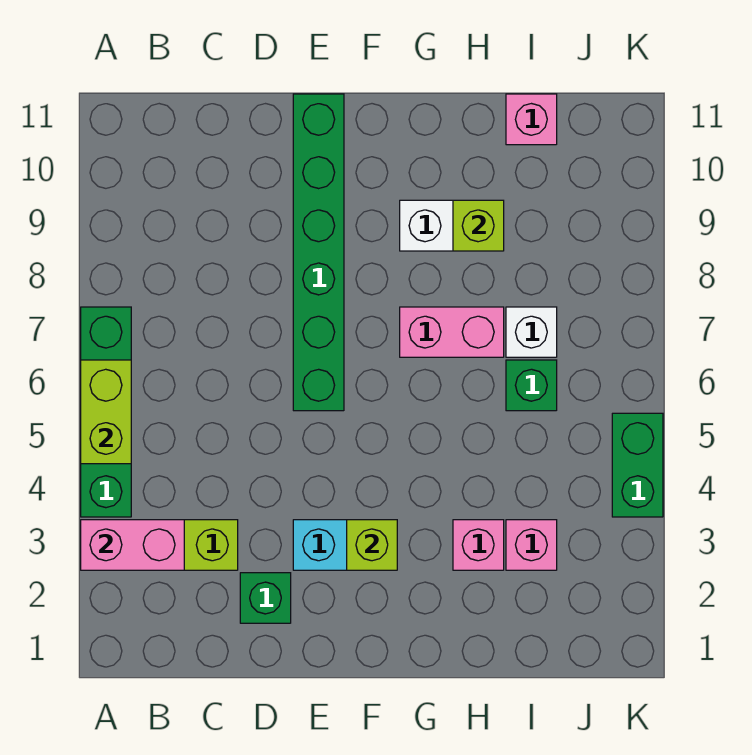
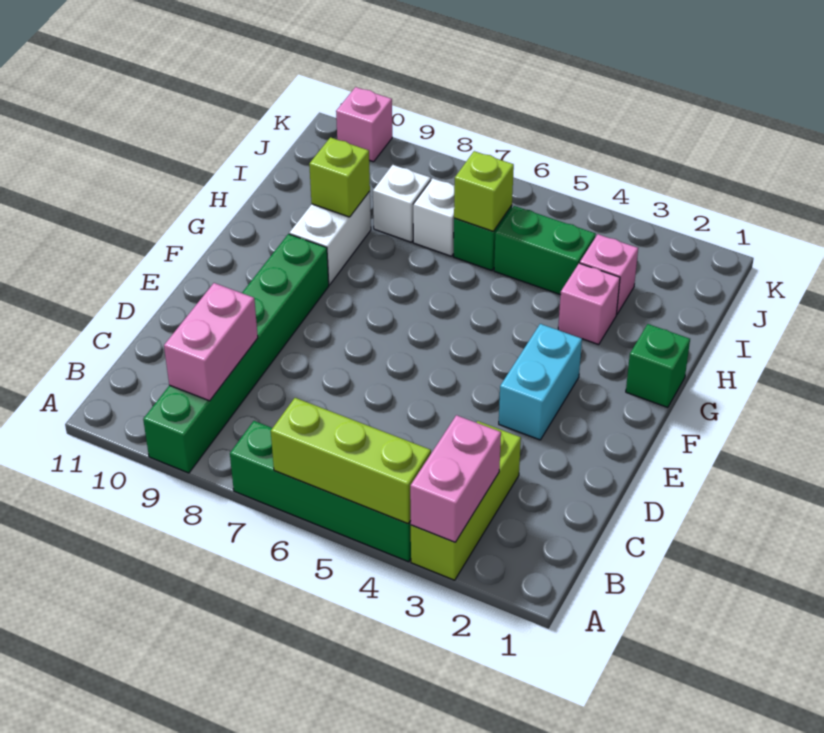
lime brick A5:A6 level 2 -> lime brick A4:A6 level 2
green brick D2 level 1 -> green brick G1 level 1
green brick E6:E11 level 1 -> green brick A9:F9 level 1
lime brick F3 level 2 -> lime brick I6 level 2
pink brick G7:H7 level 1 -> pink brick B9:C9 level 2
none -> white brick I8 level 1
pink brick I11 level 1 -> pink brick K10 level 1
green brick K4:K5 level 1 -> green brick I4:I5 level 1

